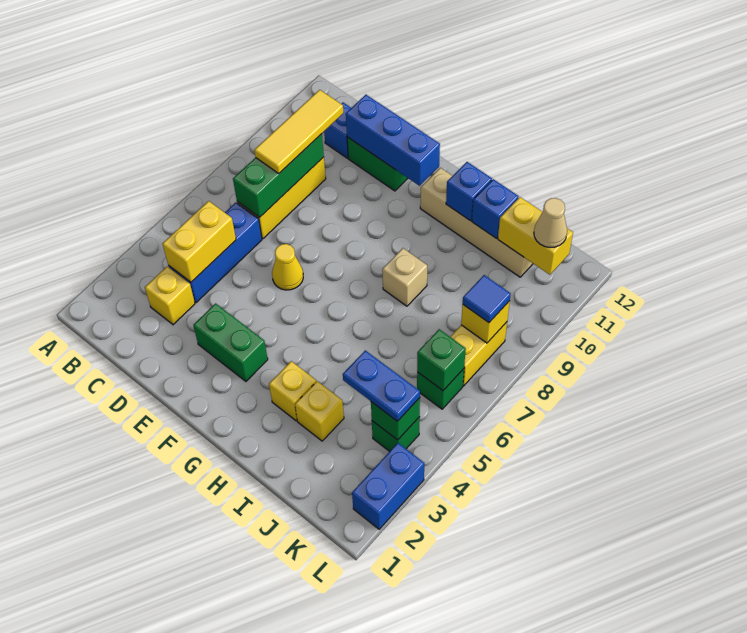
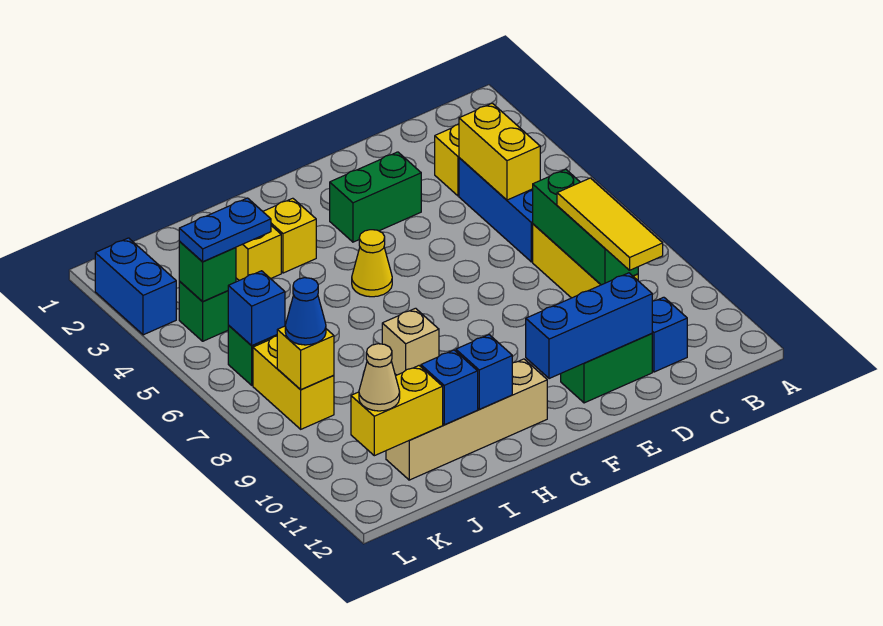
yellow cone E6 level 1 -> yellow cone G5 level 1
green brick K6 level 2 -> blue brick K6 level 2
blue tile K8 level 3 -> blue cone K8 level 3

